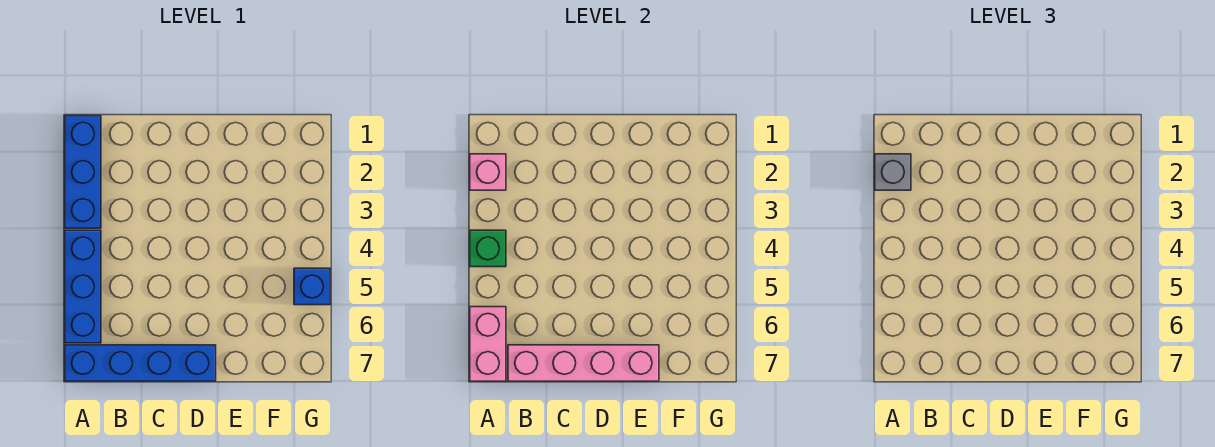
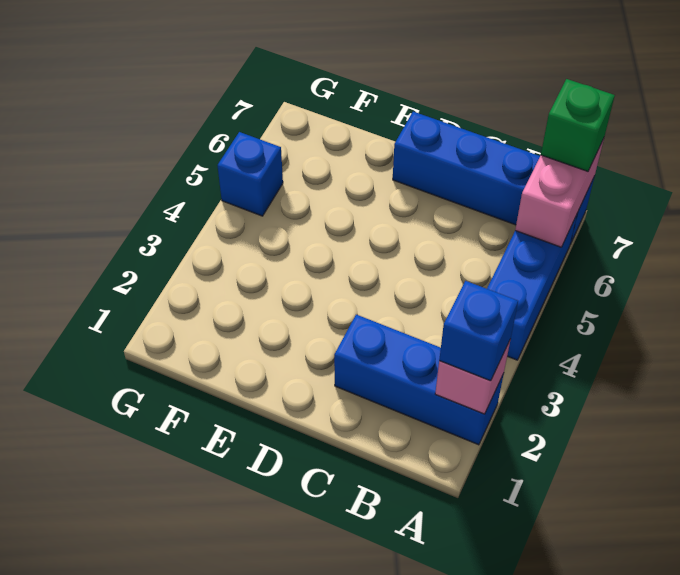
blue brick A1:A3 level 1 -> blue brick A2:C2 level 1
grey brick A2 level 3 -> blue brick A2 level 3
green brick A4 level 2 -> green brick A7 level 3
pink brick B7:E7 level 2 -> none

